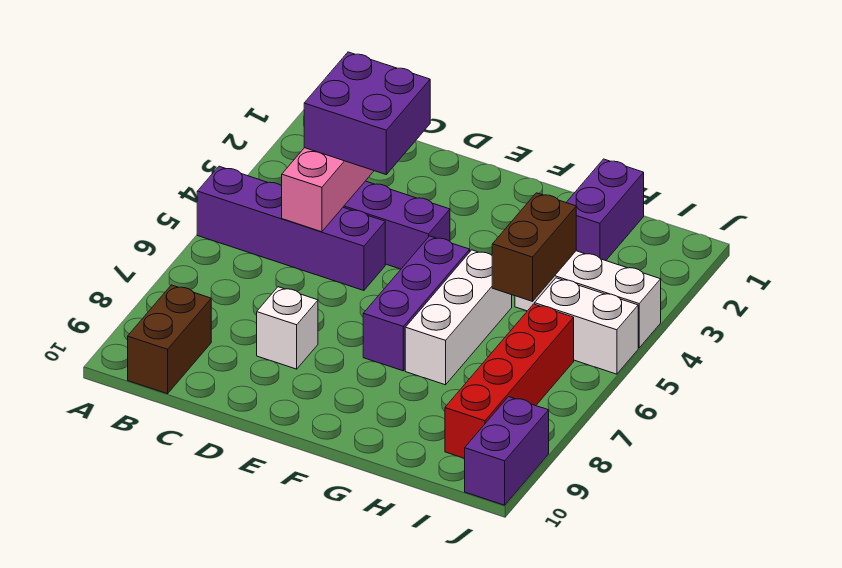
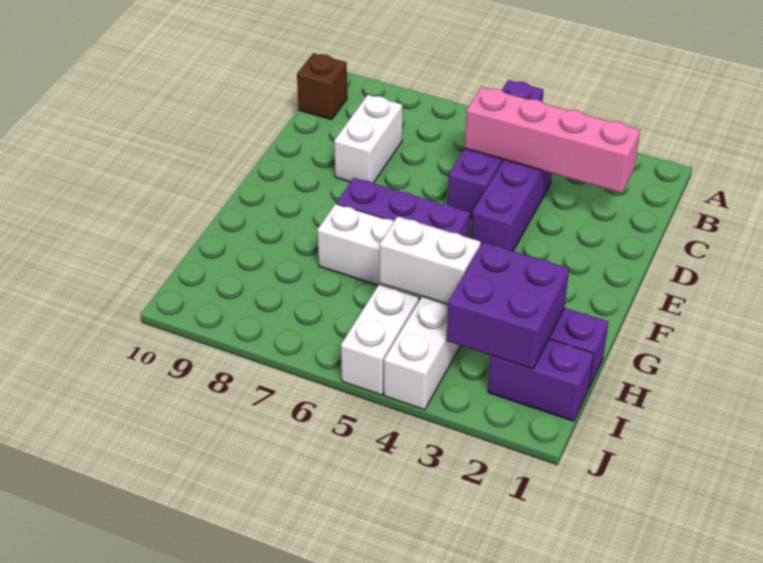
brown brick B9:B10 level 1 -> brown brick B10 level 1
purple brick C3:D4 level 3 -> purple brick H2:I3 level 2
white brick D8 level 1 -> white brick C8:D8 level 1
brown brick H4:H5 level 2 -> white brick H4:H5 level 2
red brick I6:I9 level 1 -> none
purple brick J9:J10 level 1 -> purple brick I1:I2 level 1

